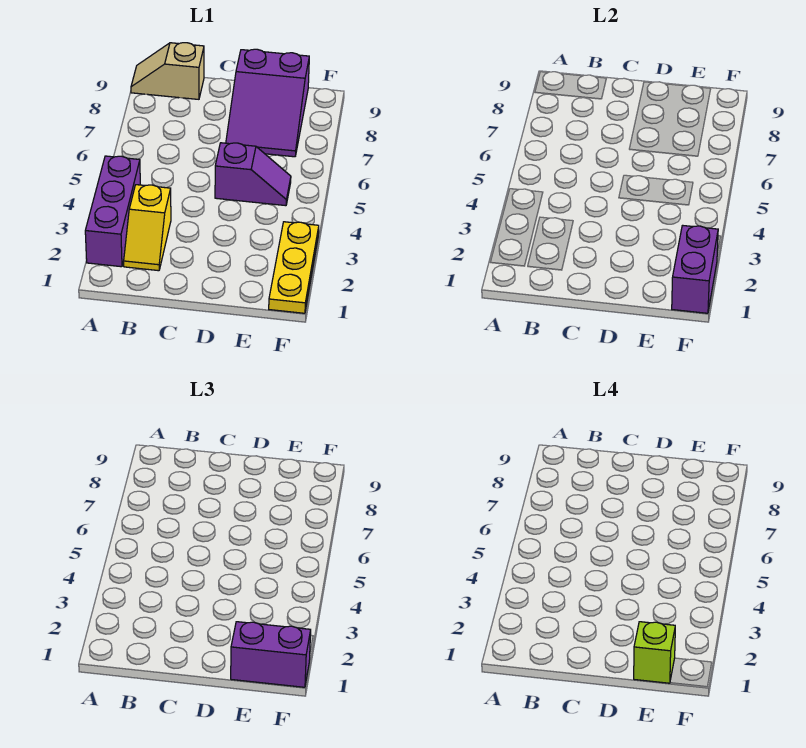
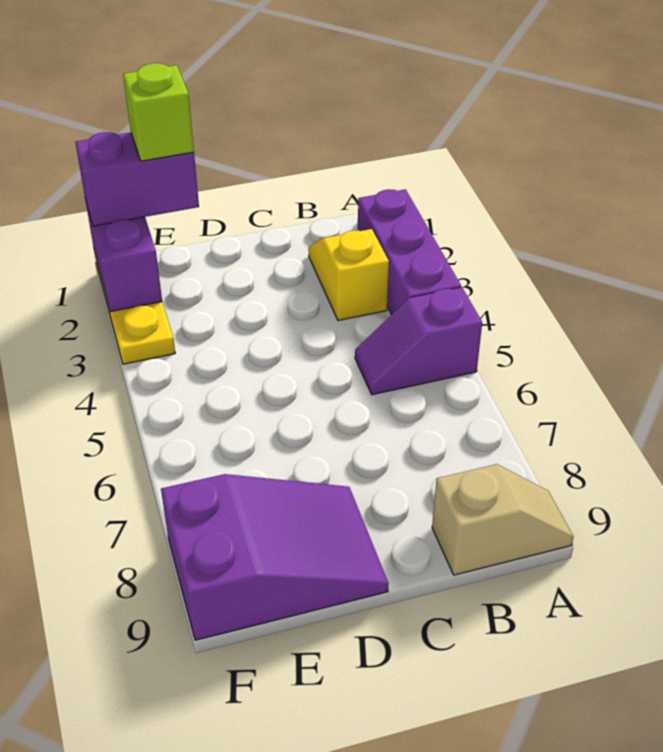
purple slope D5:E5 level 1 top D -> purple slope A5:B5 level 1 top A
purple slope D7:E9 level 1 top 9 -> purple slope D8:F9 level 1 top F

